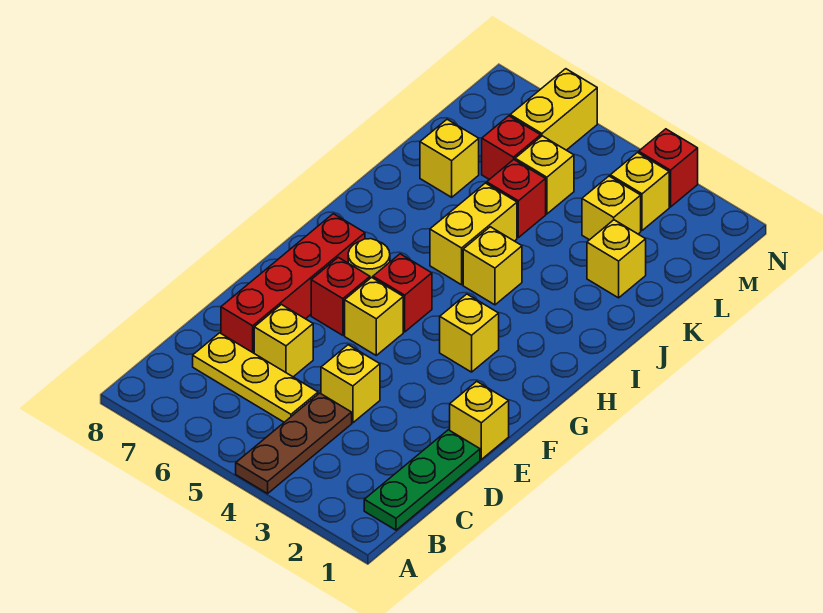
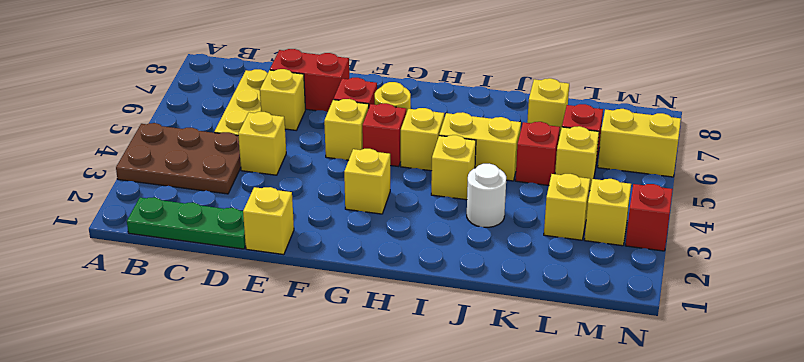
brown plate A4:C4 level 1 -> brown plate A3:C4 level 1
red brick D7:G7 level 1 -> red brick D7:E7 level 1
none -> white round brick J3 level 1
yellow brick K2 level 1 -> yellow brick H5 level 1

